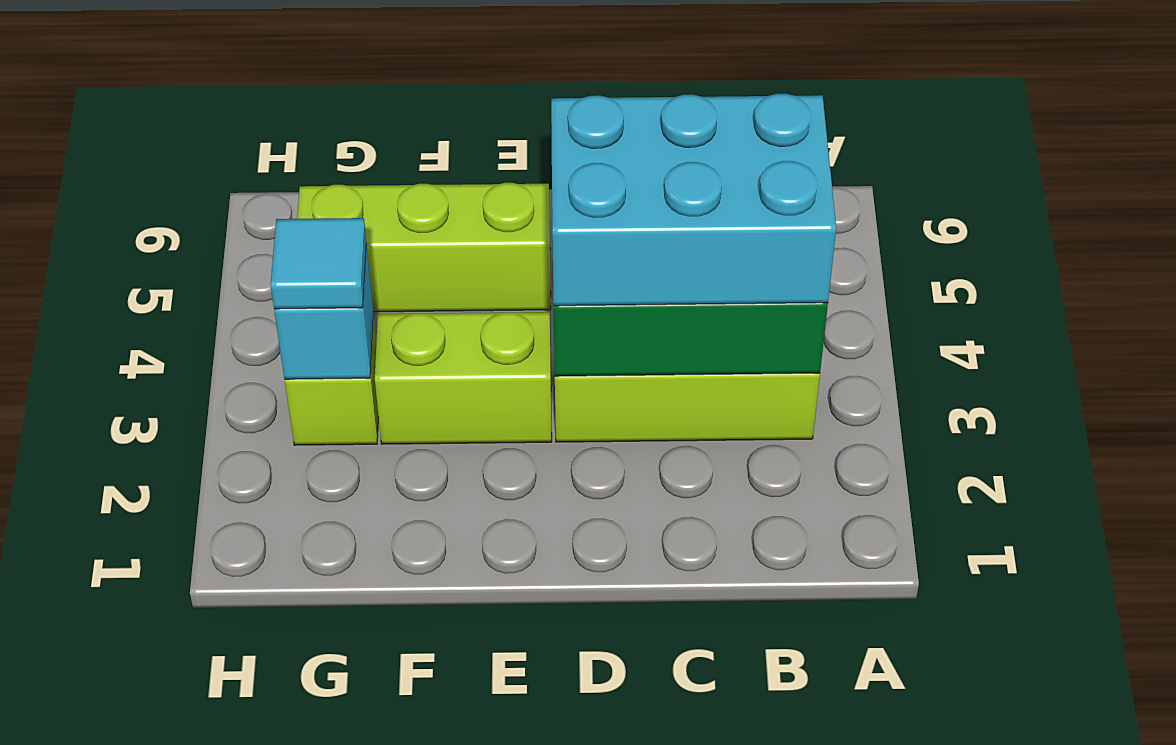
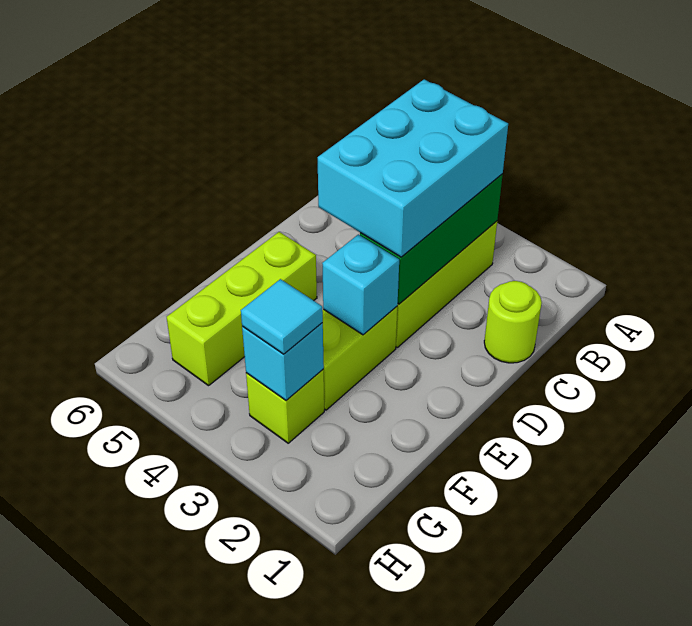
none -> lime round brick C1 level 1
none -> cyan brick E3 level 2

